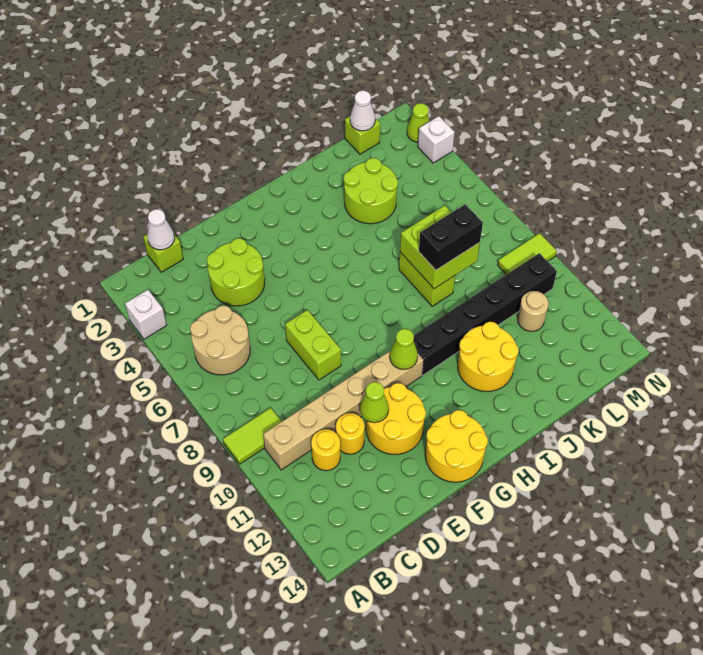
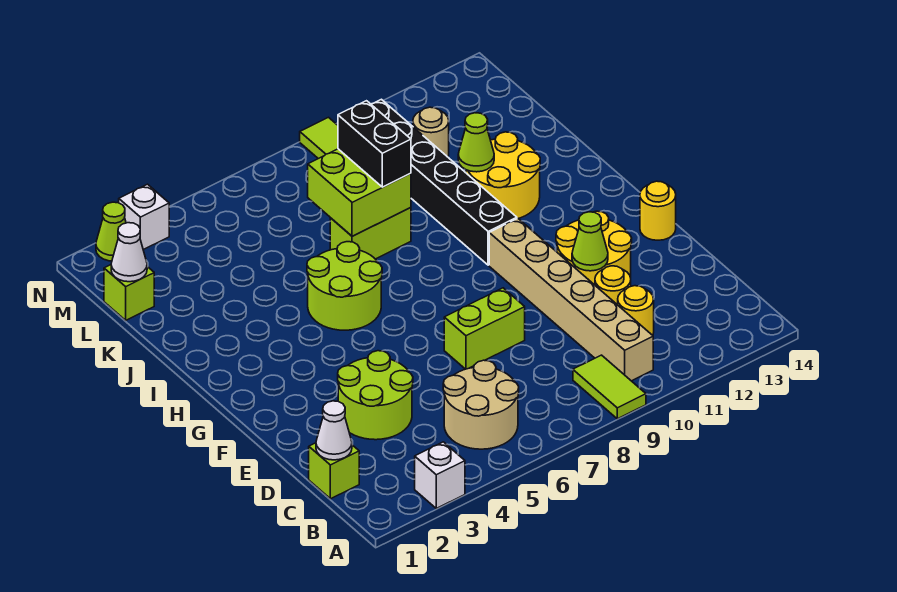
yellow round brick F13:G14 level 1 -> yellow round brick F14 level 1
lime cone G10 level 2 -> lime cone J11 level 2
lime round brick J3:K4 level 1 -> lime round brick H5:I6 level 1

